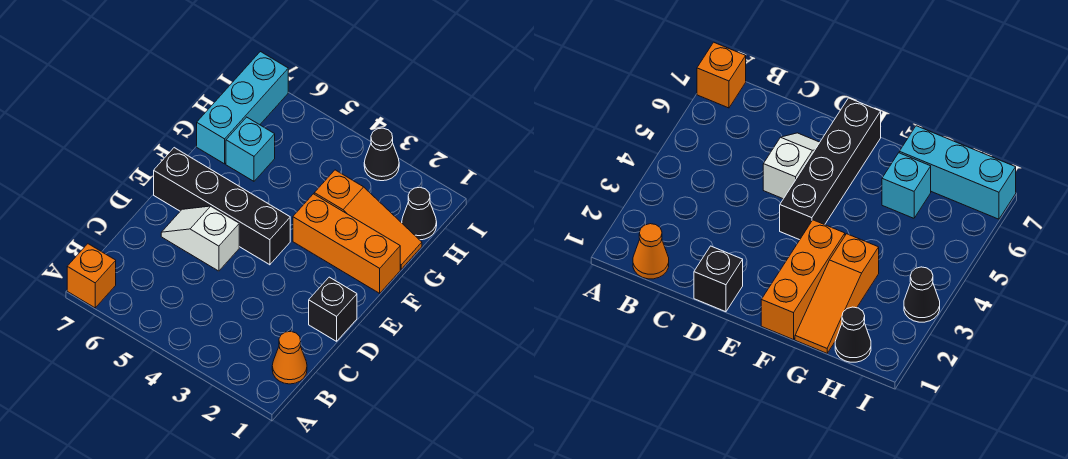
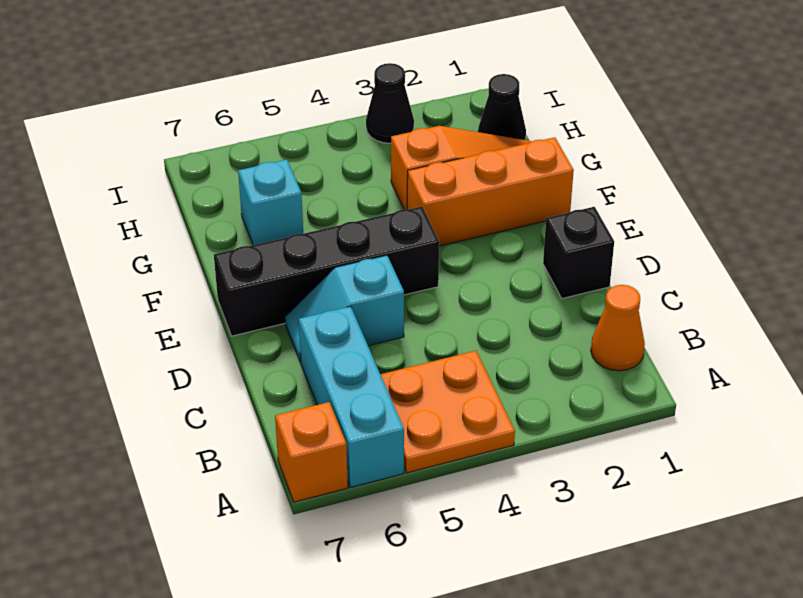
none -> orange plate A4:B5 level 1
white slope D5:D6 level 1 top 5 -> cyan slope D5:D6 level 1 top 5
cyan brick G7:I7 level 1 -> cyan brick A6:C6 level 1

